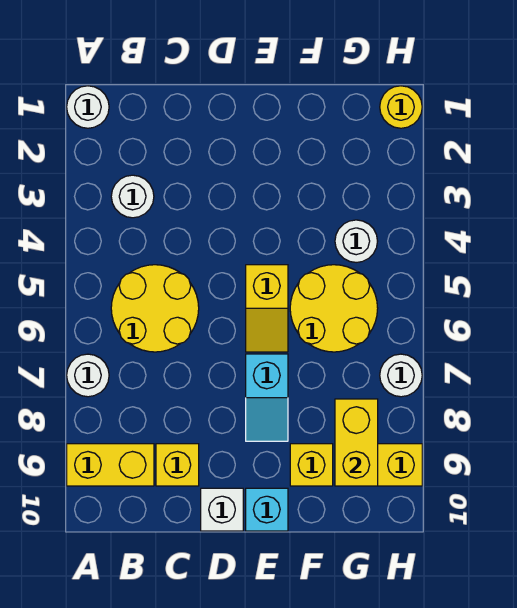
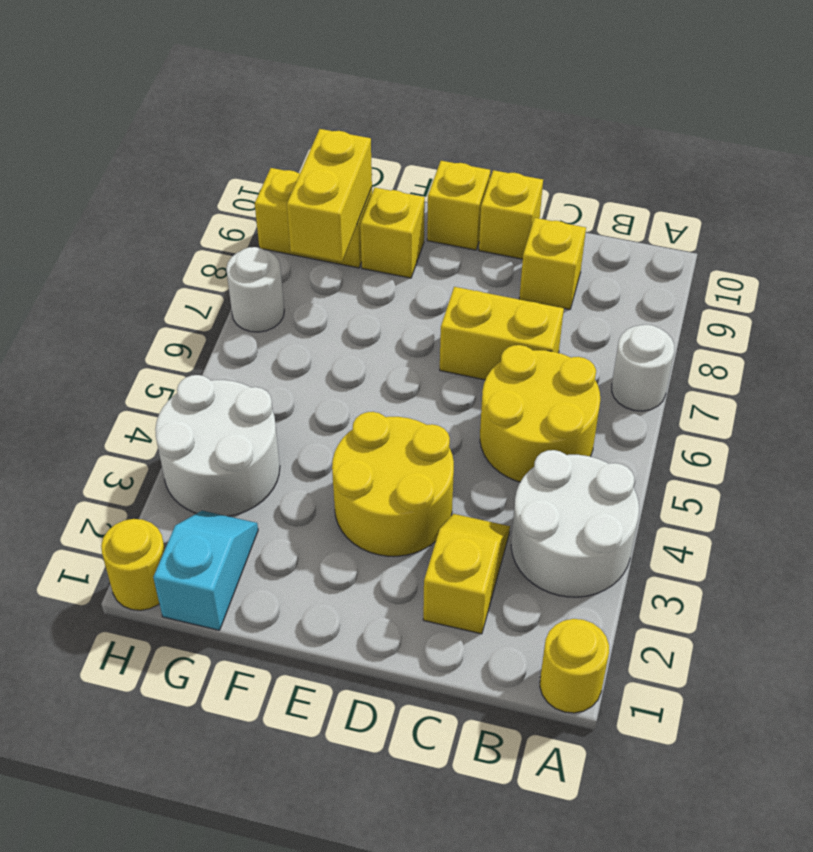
white round brick A1 level 1 -> yellow round brick A1 level 1
yellow brick A9:B9 level 1 -> yellow brick C7:D7 level 1
white round brick B3 level 1 -> white round brick A3:B4 level 1
white brick D10 level 1 -> yellow brick D10 level 1
yellow slope E5:E6 level 1 top 5 -> yellow slope C2:C3 level 1 top 2
cyan slope E7:E8 level 1 top 7 -> cyan slope G1:G2 level 1 top 1
cyan brick E10 level 1 -> yellow brick E10 level 1
yellow round brick F5:G6 level 1 -> yellow round brick D3:E4 level 1
white round brick G4 level 1 -> white round brick G3:H4 level 1

